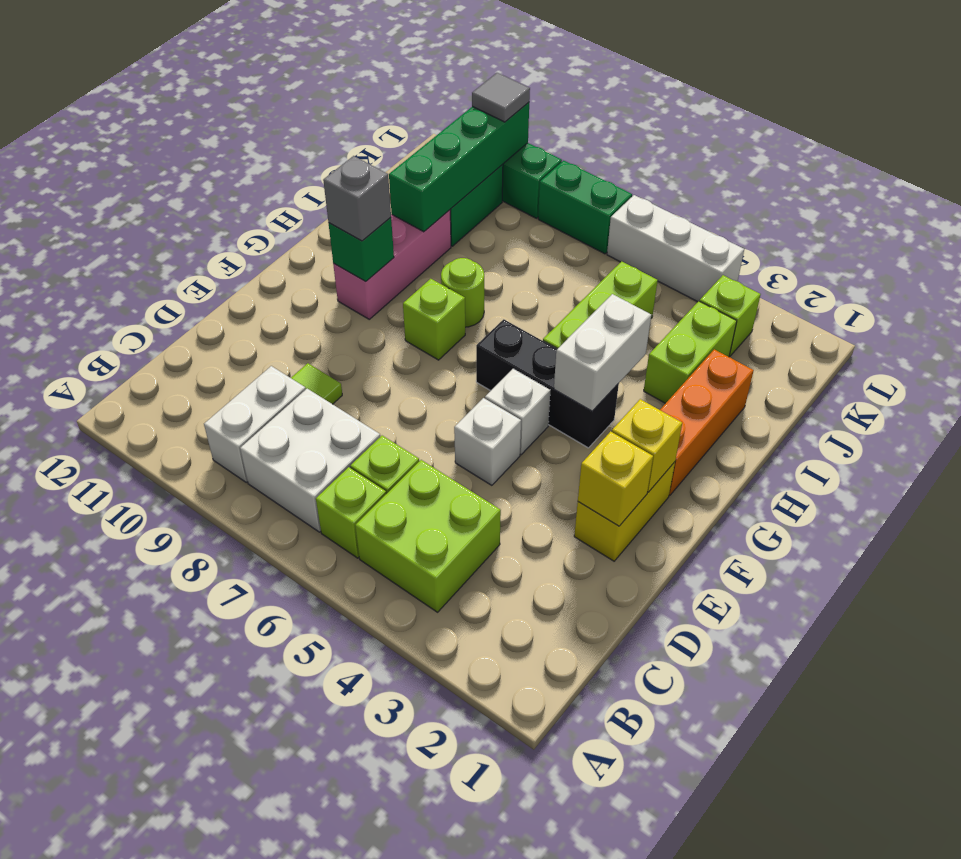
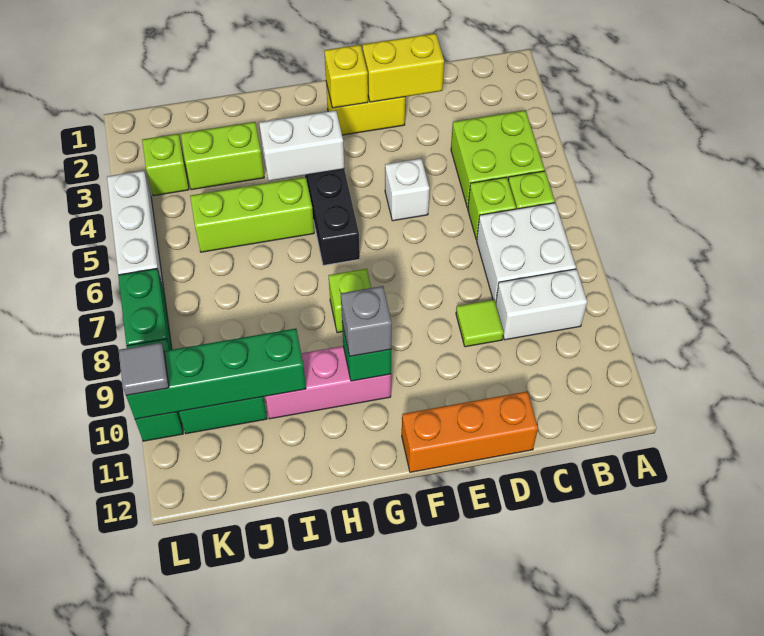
yellow brick E2 level 2 -> yellow brick D2:E2 level 2
white brick F5 level 1 -> none
orange brick G2:I2 level 1 -> orange brick D12:F12 level 1
lime round brick H8 level 1 -> none

